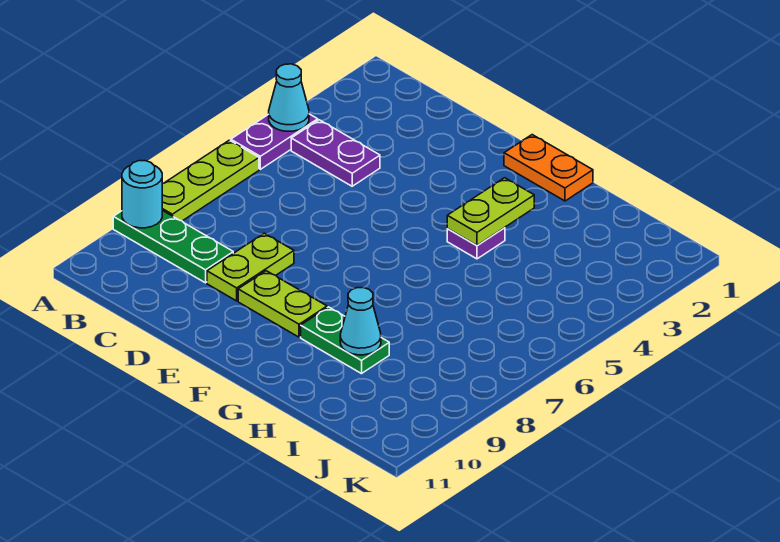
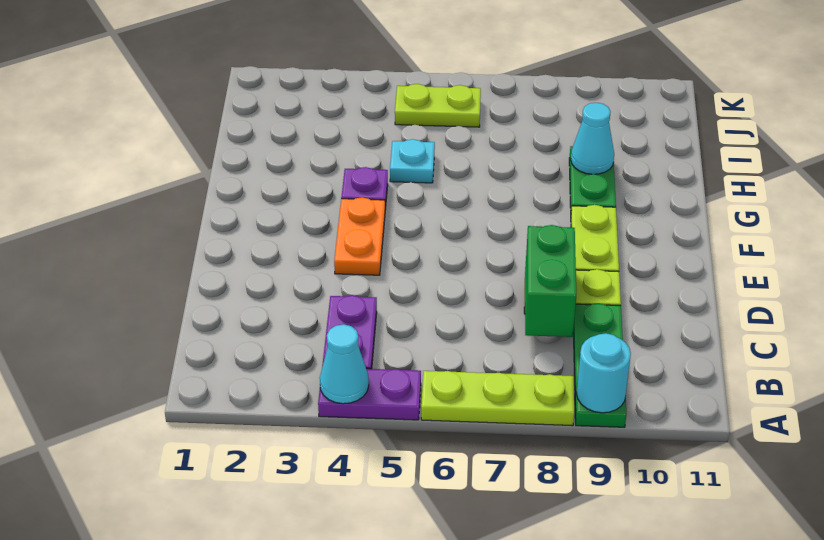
none -> green brick C8:D8 level 2
orange plate F1:G1 level 1 -> orange plate E4:F4 level 1
lime plate G3:G4 level 2 -> lime plate J5:J6 level 1
none -> cyan plate H5 level 1

